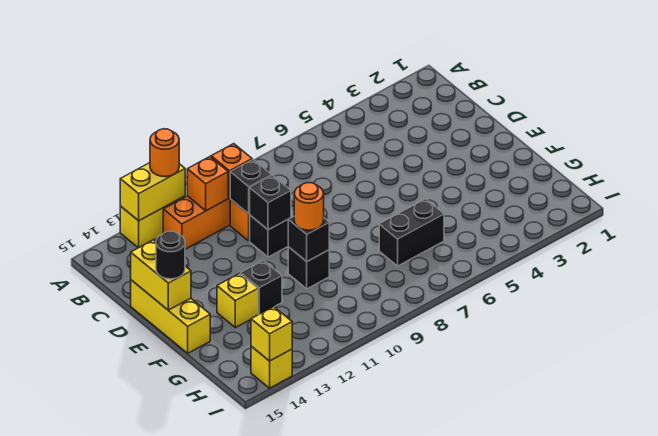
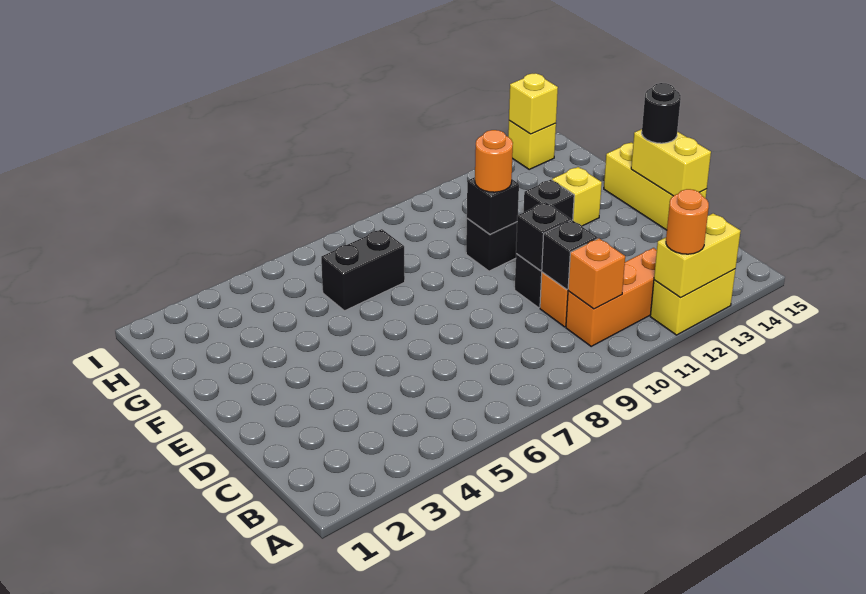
orange brick B11 level 2 -> none

